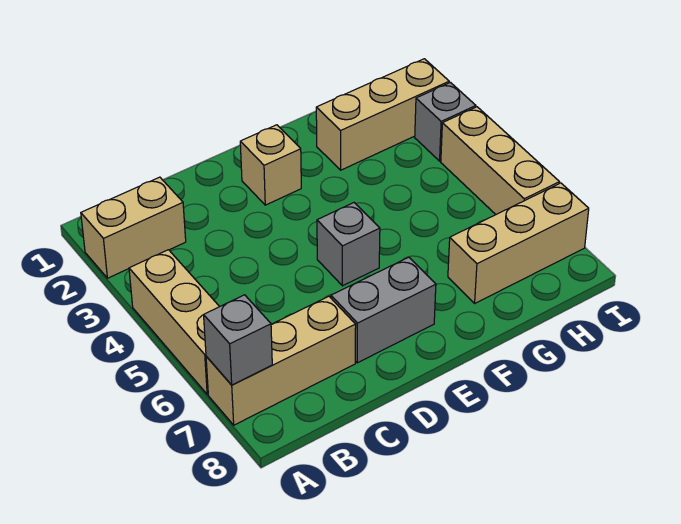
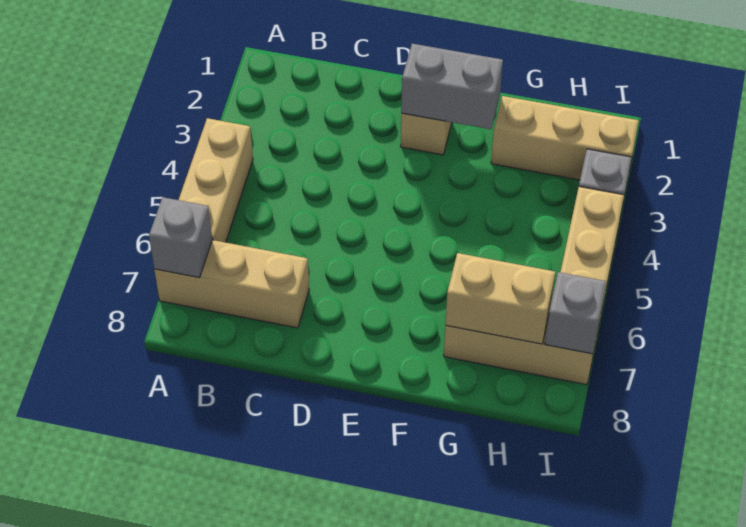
tan brick A2:B2 level 1 -> tan brick G7:H7 level 2
grey brick D7:E7 level 1 -> grey brick E2:F2 level 2
grey brick E5 level 1 -> grey brick I7 level 2

